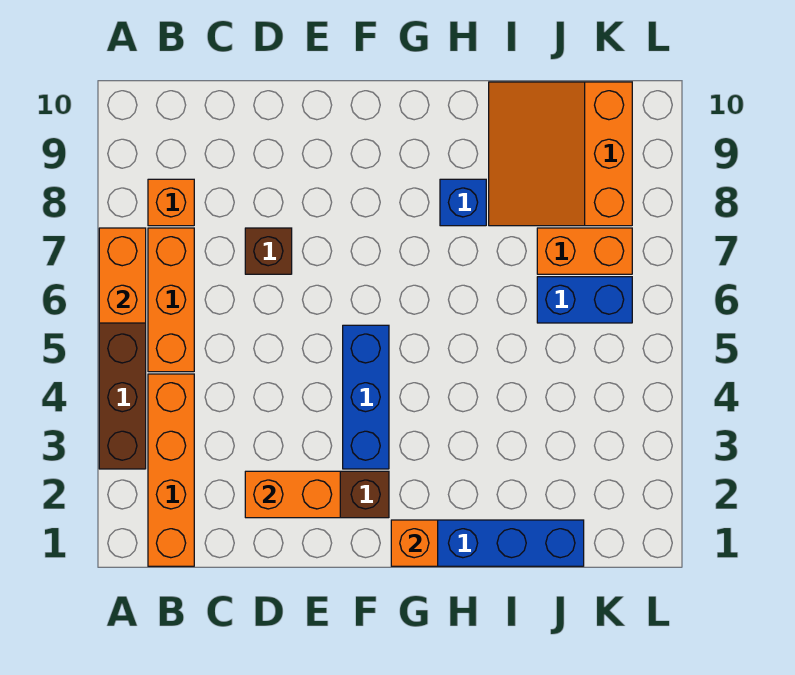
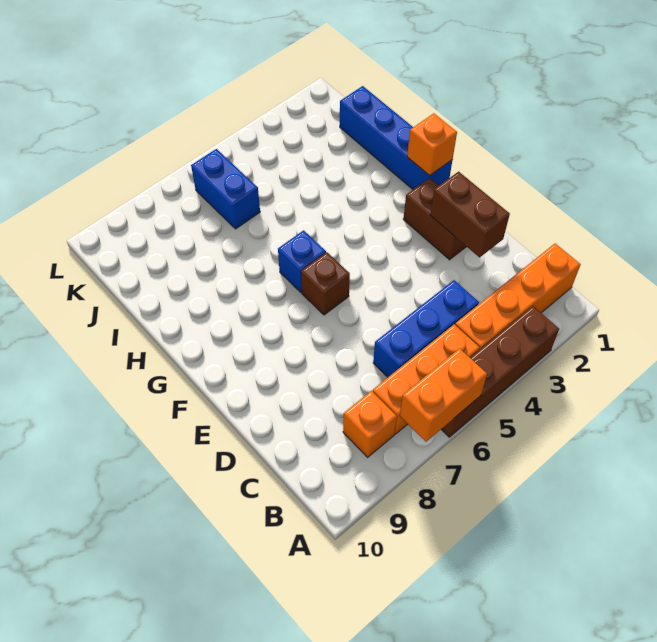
orange brick D2:E2 level 2 -> brown brick D2:E2 level 2
brown brick D7 level 1 -> brown brick F6 level 1
blue brick F3:F5 level 1 -> blue brick C4:C6 level 1
blue brick H8 level 1 -> blue brick G6 level 1
orange slope I8:K10 level 1 top K -> none
orange brick J7:K7 level 1 -> none

